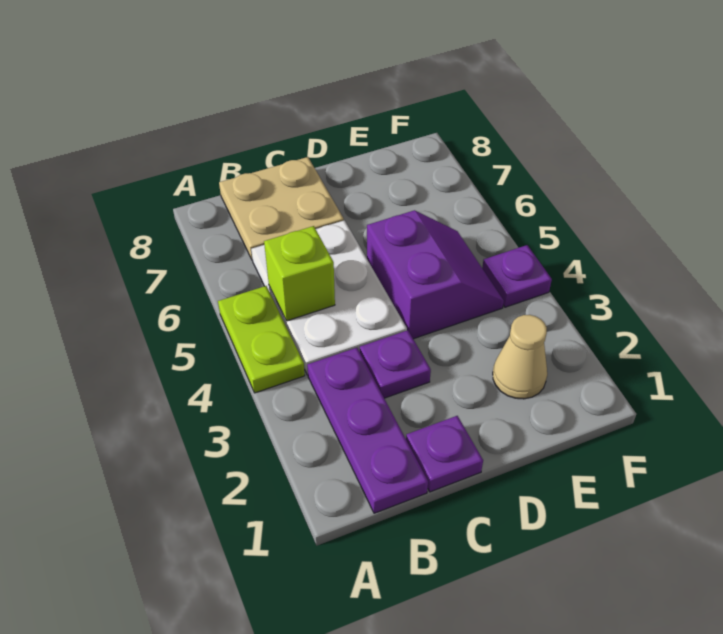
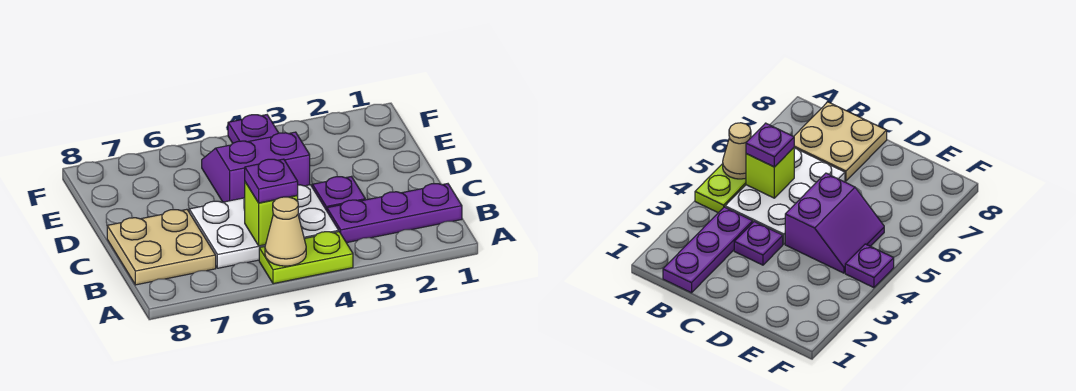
purple plate C1 level 1 -> purple plate B5 level 3
tan cone E2 level 1 -> tan cone A5 level 2

